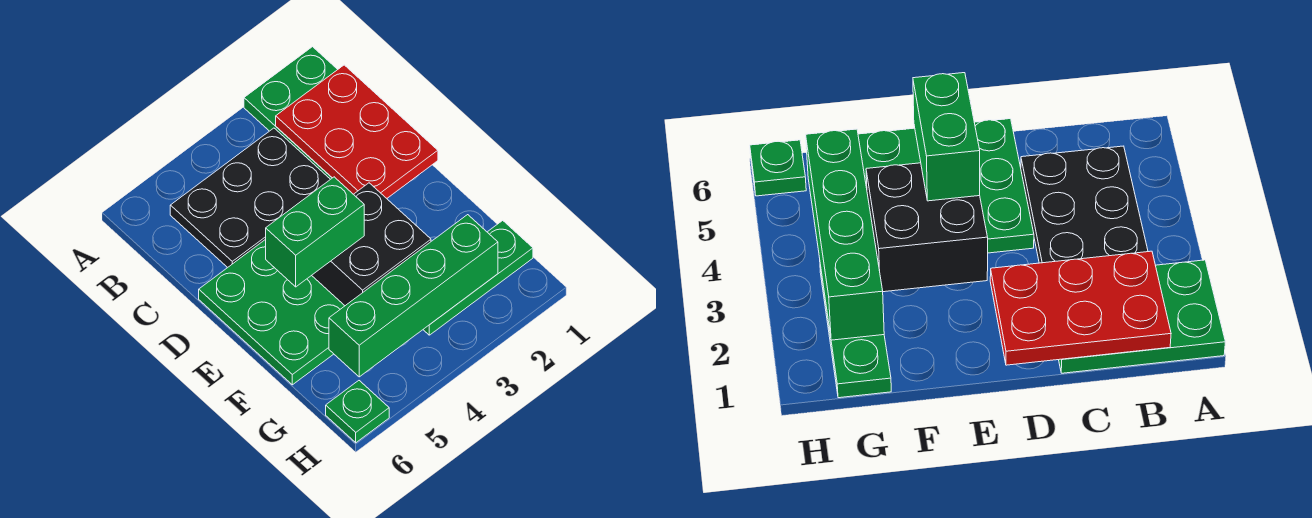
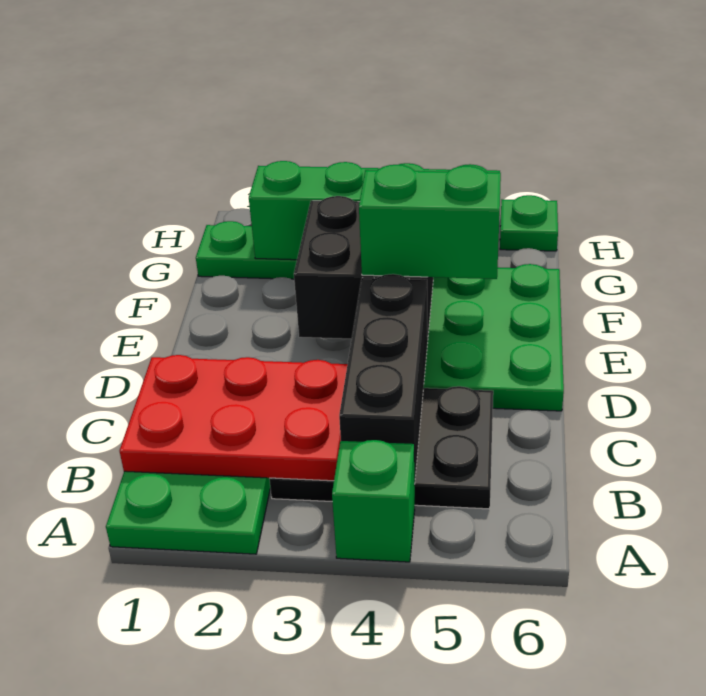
none -> green brick A4 level 1
red plate B1:D2 level 2 -> red plate B1:C3 level 2
none -> black brick B4:D4 level 2

